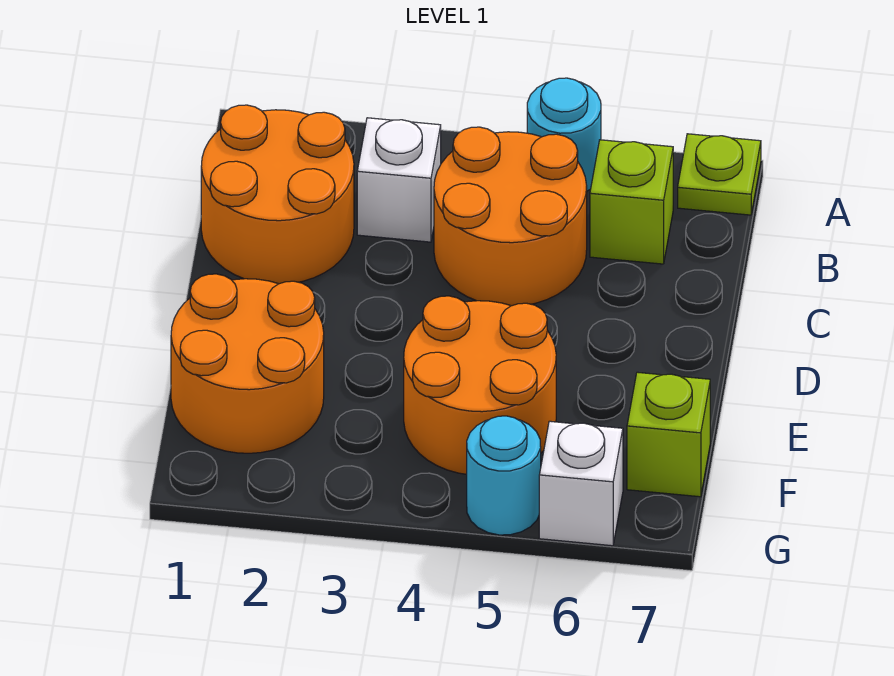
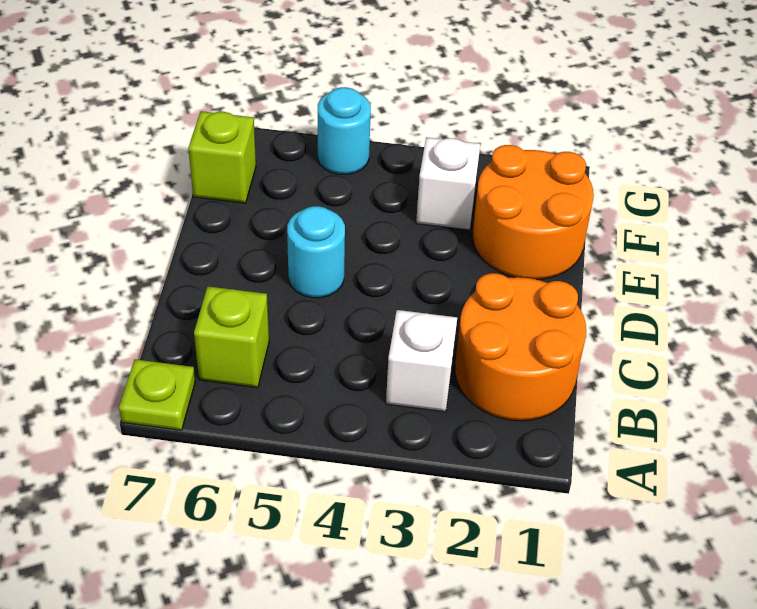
cyan round brick A5 level 1 -> cyan round brick D5 level 1
orange round brick B4:C5 level 1 -> none
orange round brick E4:F5 level 1 -> none
white brick G6 level 1 -> white brick F3 level 1

